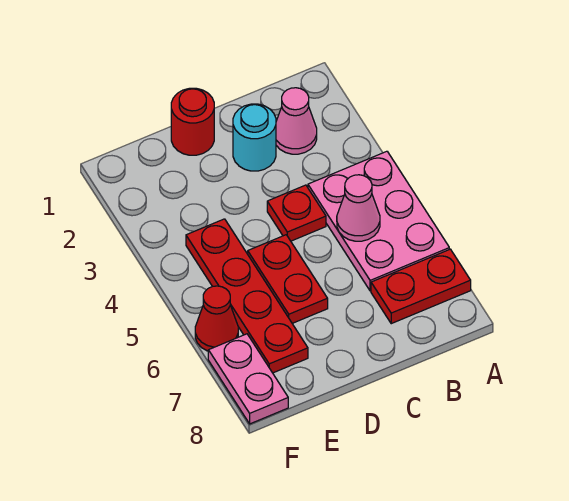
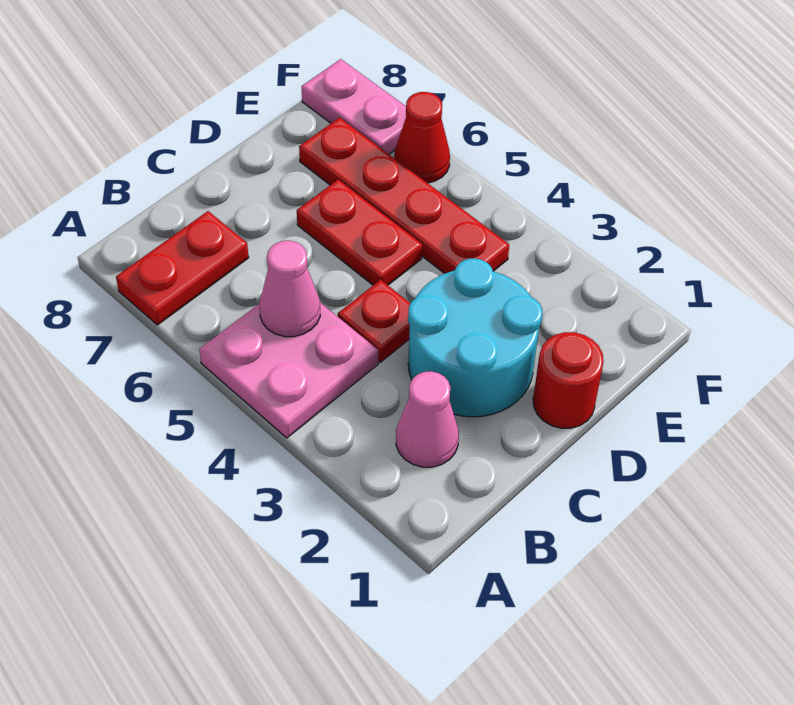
pink plate A4:B6 level 1 -> pink plate A4:B5 level 1
cyan round brick C2 level 1 -> cyan round brick C2:D3 level 1

